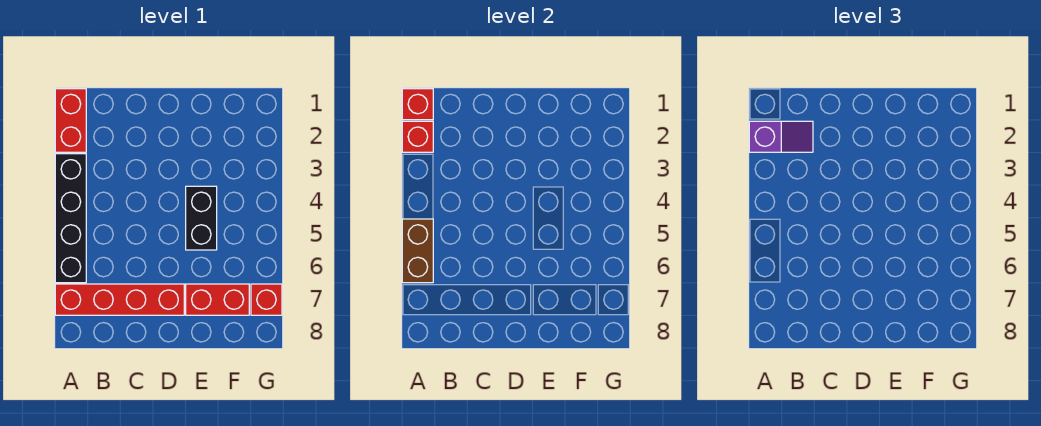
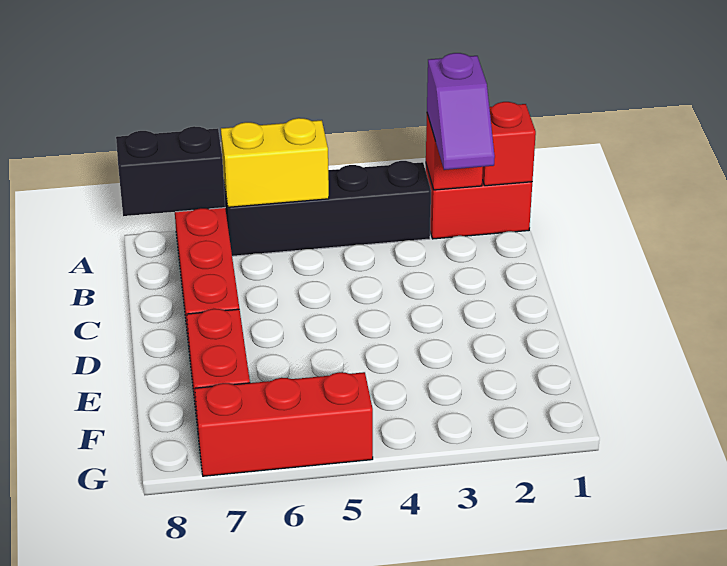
brown brick A5:A6 level 2 -> yellow brick A5:A6 level 2
black brick E4:E5 level 1 -> black brick A7:A8 level 2
red brick G7 level 1 -> red brick G5:G7 level 1

